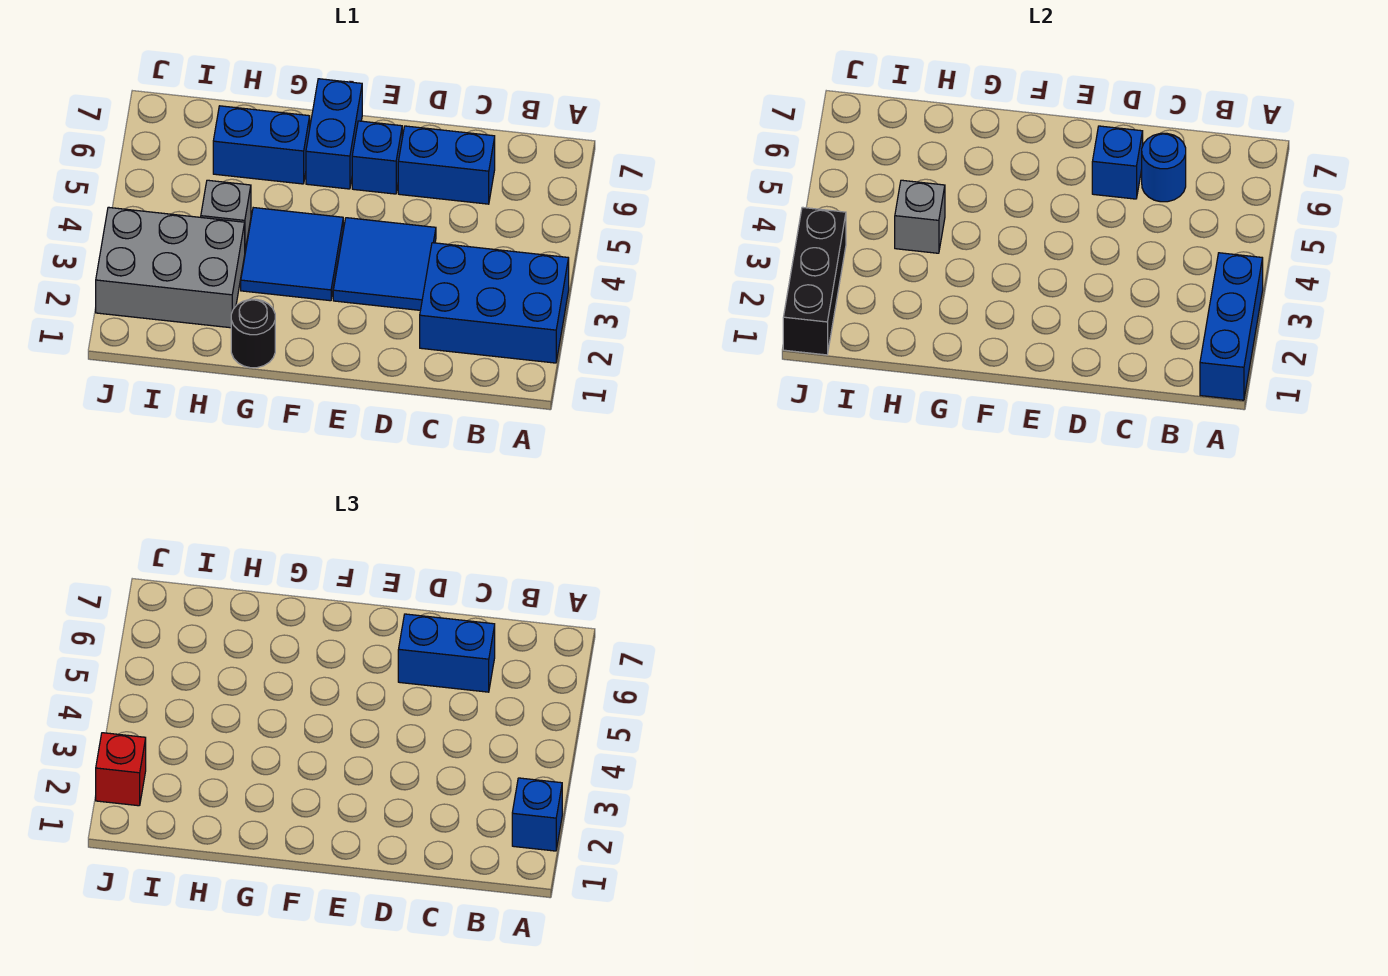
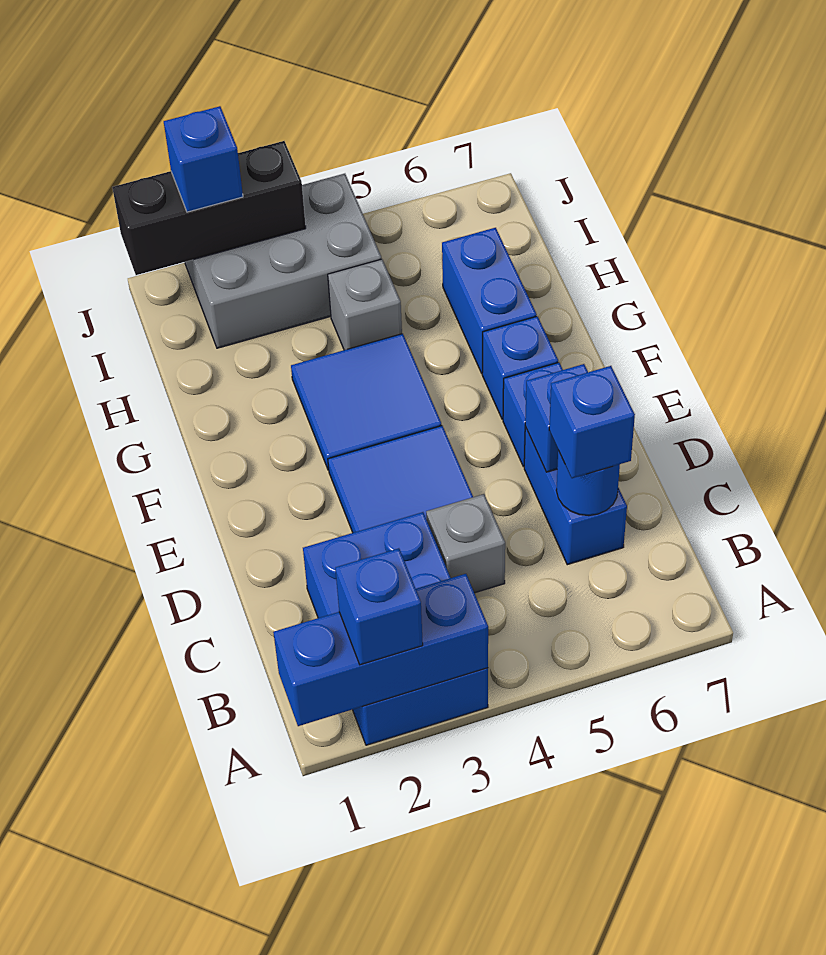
blue brick C6:D6 level 3 -> blue brick C6 level 3
blue brick F6:F7 level 1 -> blue brick F6 level 1
black round brick G1 level 1 -> none
grey brick H2:J3 level 1 -> grey brick I2:J4 level 1
grey brick H4 level 2 -> grey brick C4 level 1
red brick J2 level 3 -> blue brick J2 level 3

